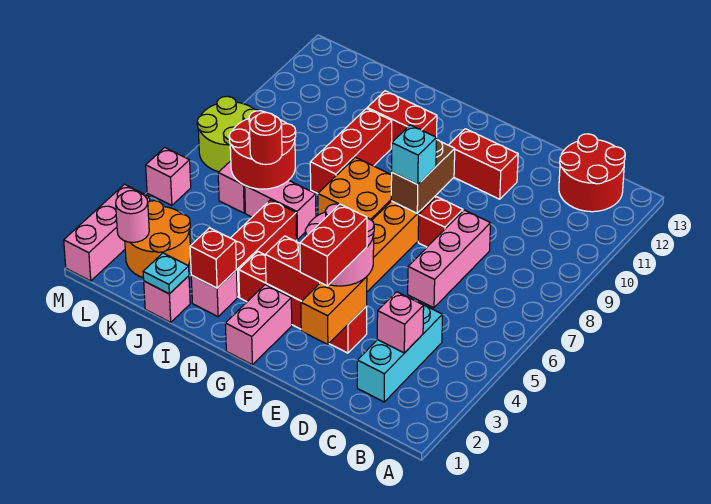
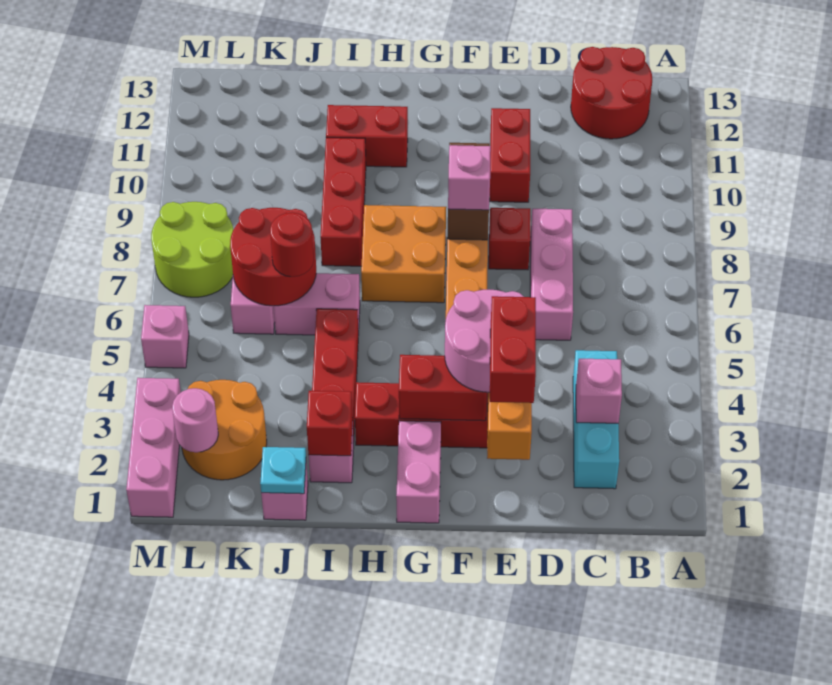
red brick E11:F11 level 1 -> red brick E10:E11 level 1
cyan brick F8 level 3 -> pink brick F8 level 3

